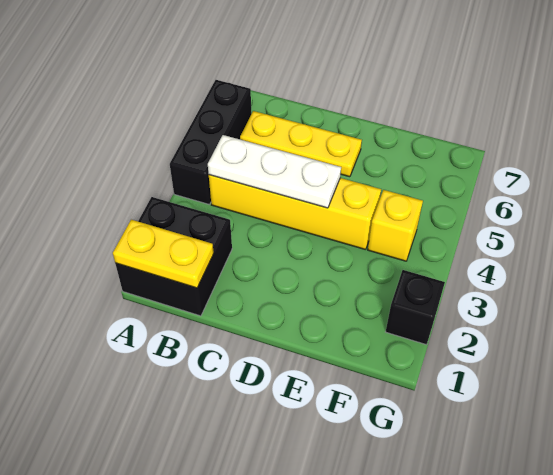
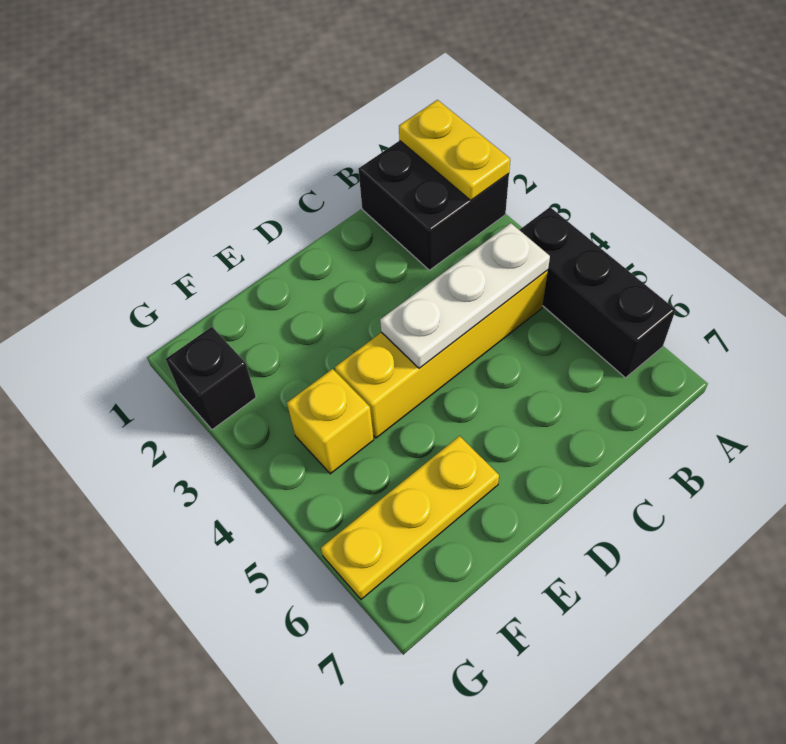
yellow plate A1:B1 level 2 -> yellow plate A1:A2 level 2
yellow plate B6:D6 level 1 -> yellow plate E6:G6 level 1

